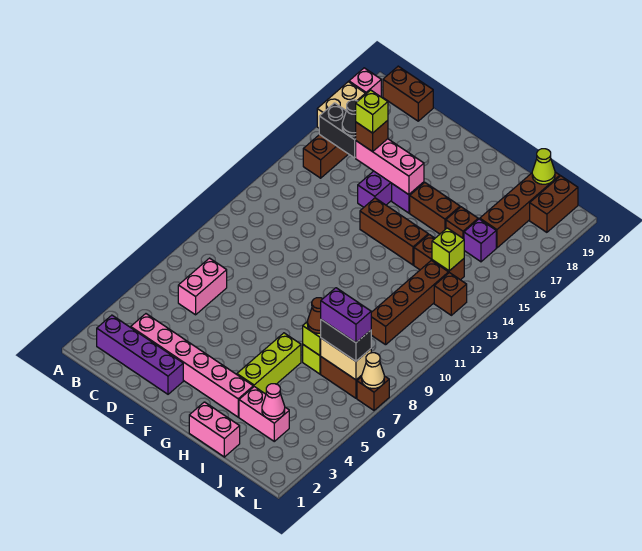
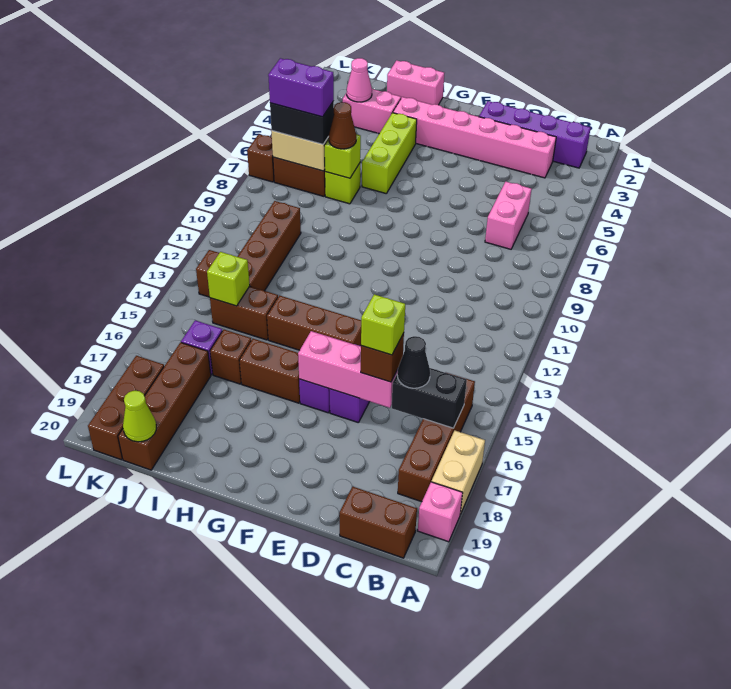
brown brick K19:K20 level 1 -> brown brick K18:K20 level 1
tan cone L7 level 2 -> none

